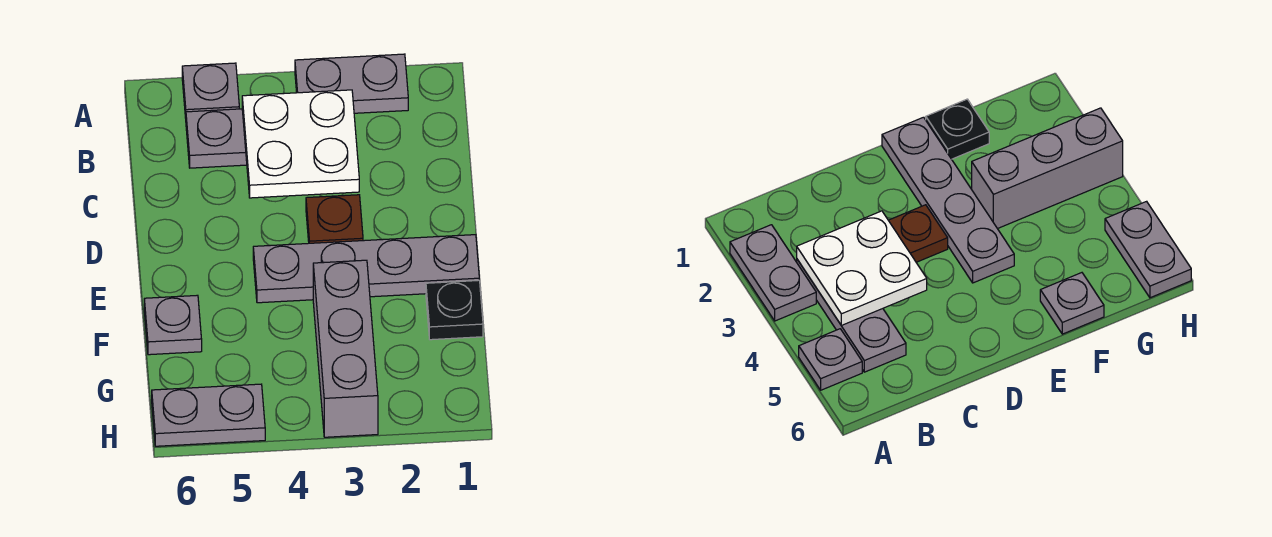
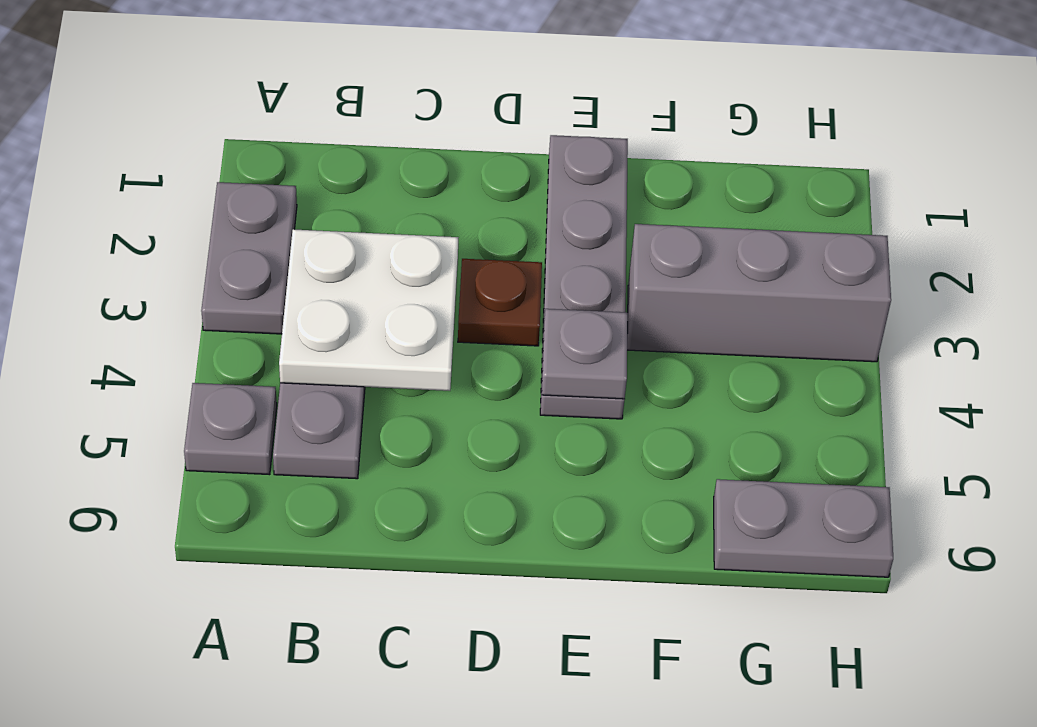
black plate F1 level 1 -> none
grey plate F6 level 1 -> grey plate E4 level 2
grey plate H5:H6 level 1 -> grey plate G6:H6 level 1

